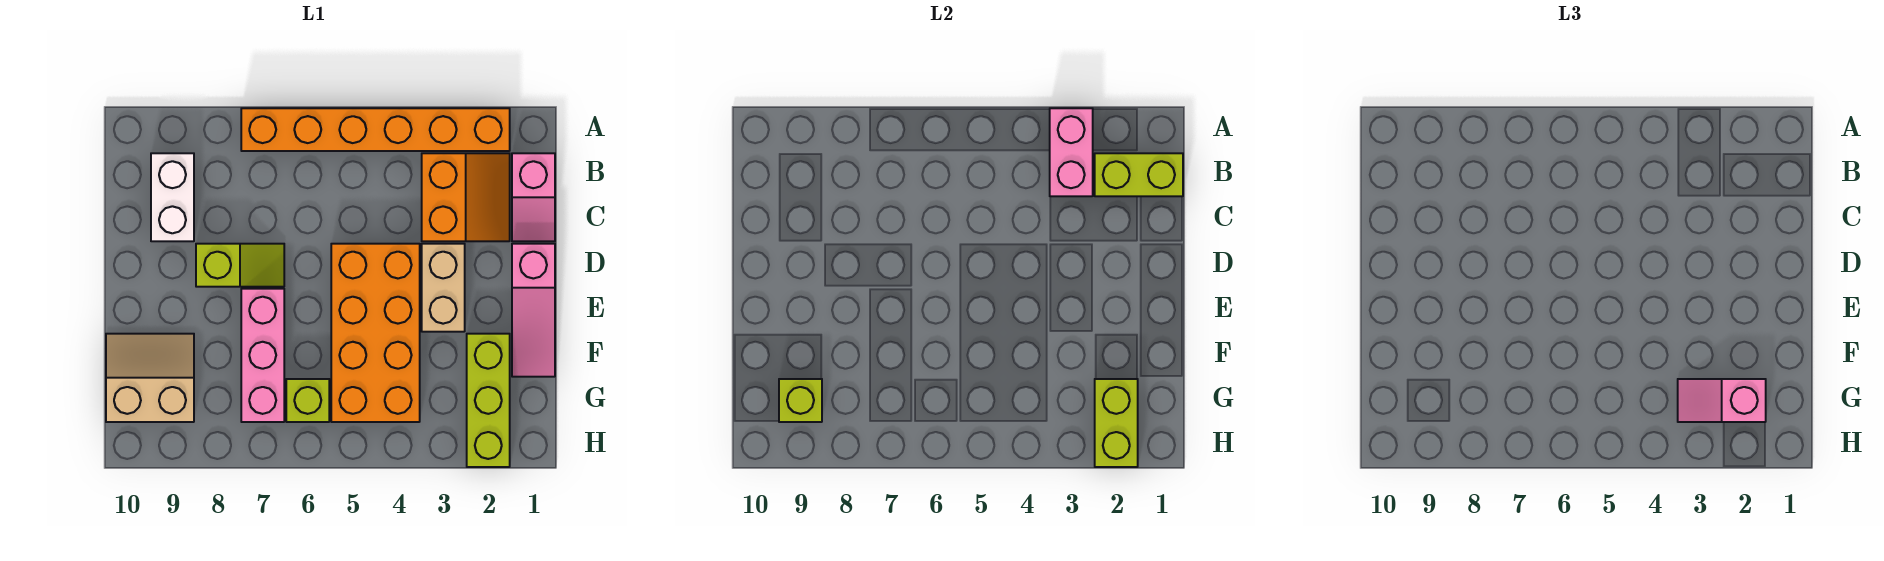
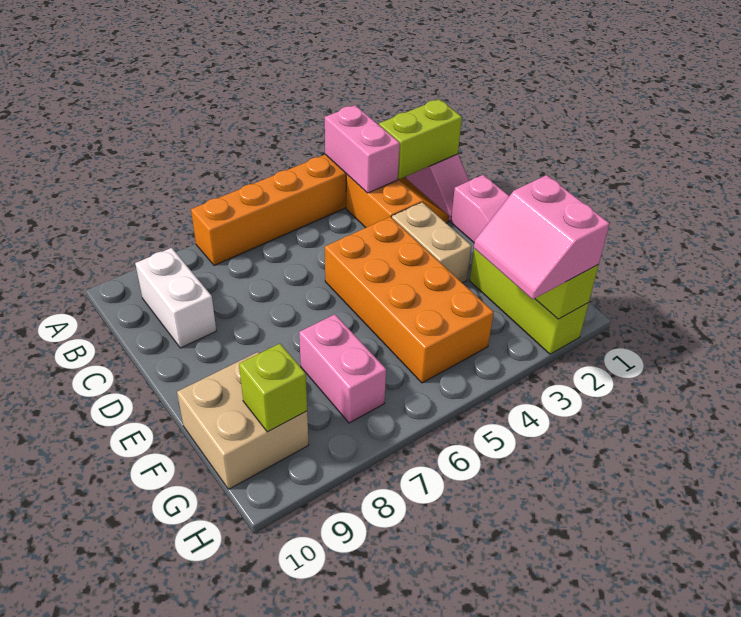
lime slope D7:D8 level 1 top 8 -> none
pink brick E7:G7 level 1 -> pink brick F7:G7 level 1
tan slope F9:G10 level 1 top G -> tan brick F9:G10 level 1
pink slope G2:G3 level 3 top 2 -> pink slope G2:H3 level 3 top 2
lime brick G6 level 1 -> none

